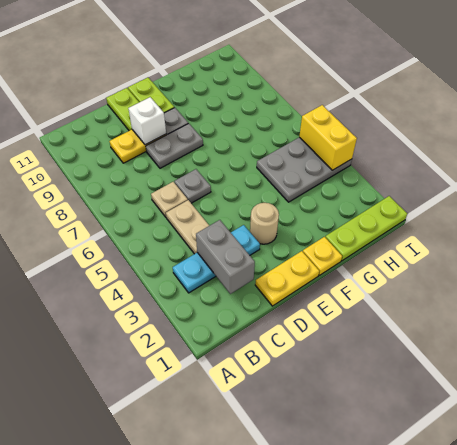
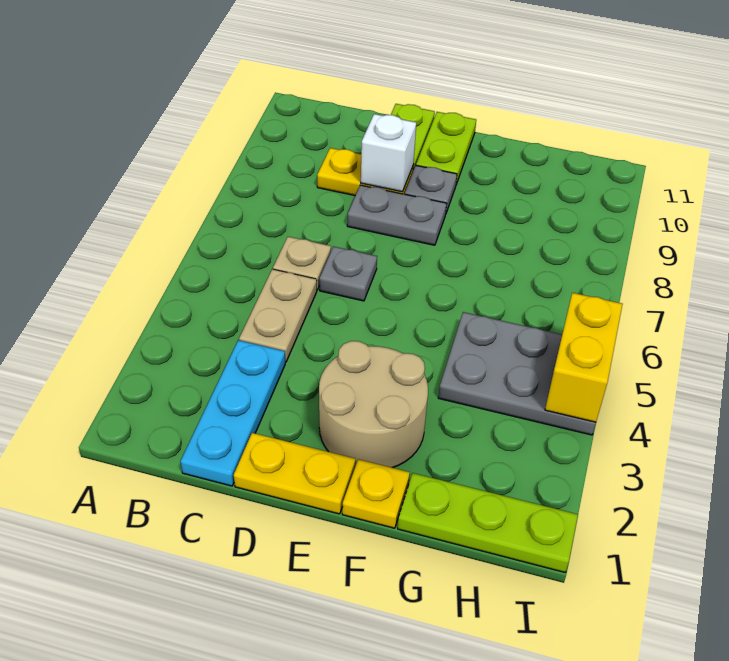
cyan plate B3:D3 level 1 -> cyan plate C1:C3 level 1
grey brick C2:C3 level 2 -> none
tan round brick E3 level 1 -> tan round brick E2:F3 level 1

